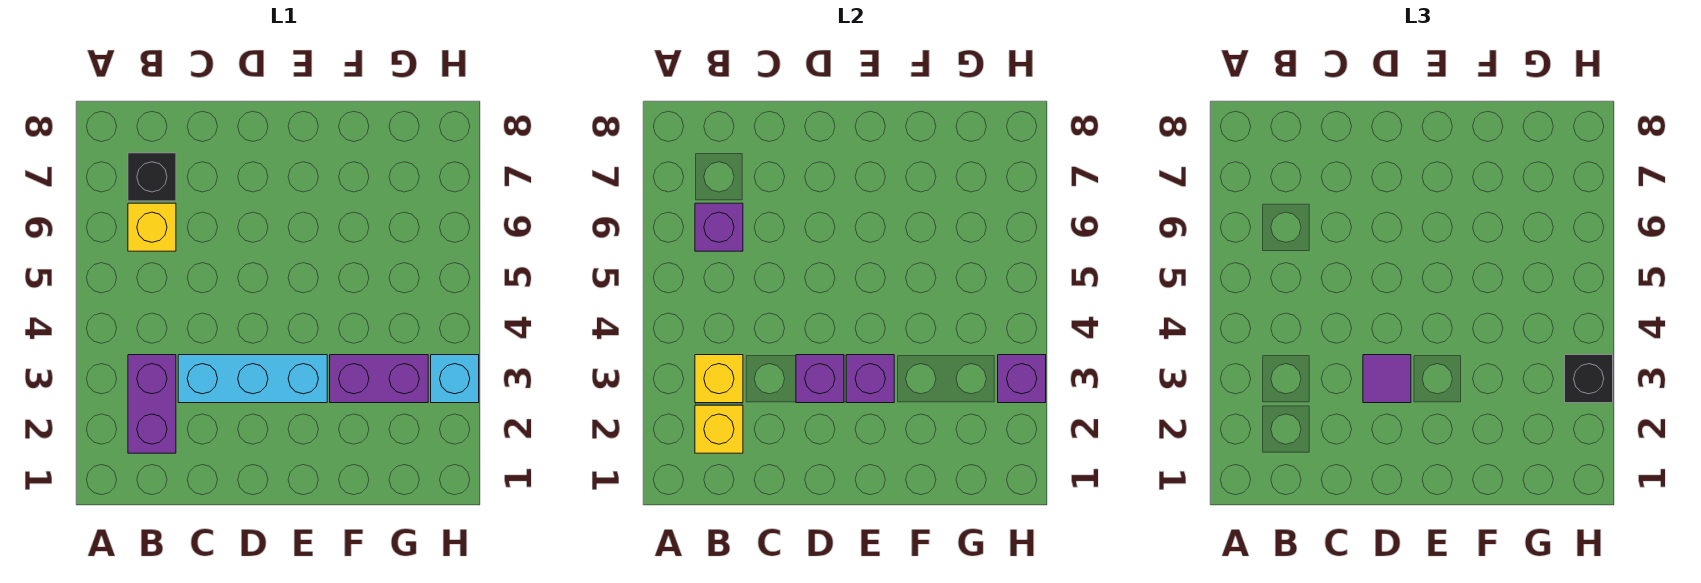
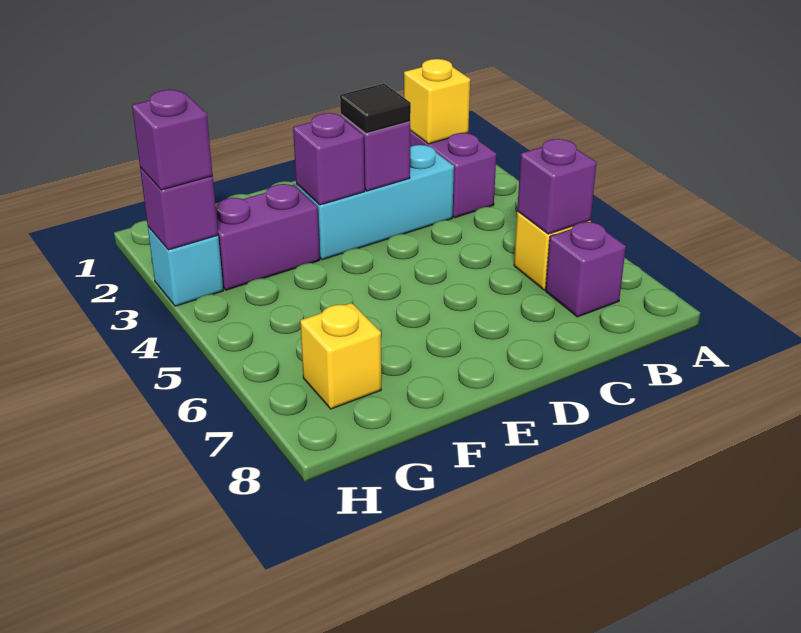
yellow brick B3 level 2 -> yellow brick G7 level 1
black brick B7 level 1 -> purple brick B7 level 1
purple tile D3 level 3 -> black tile D3 level 3
black brick H3 level 3 -> purple brick H3 level 3

